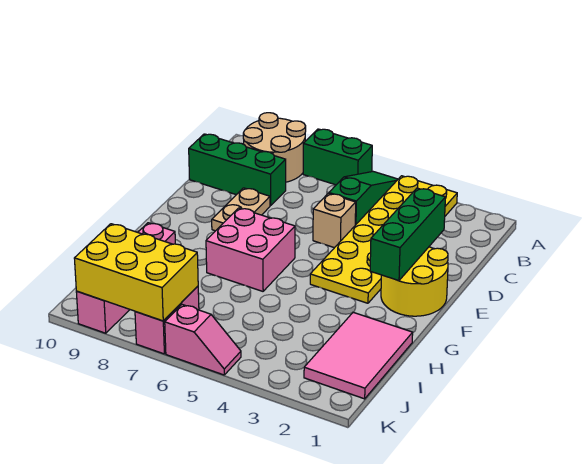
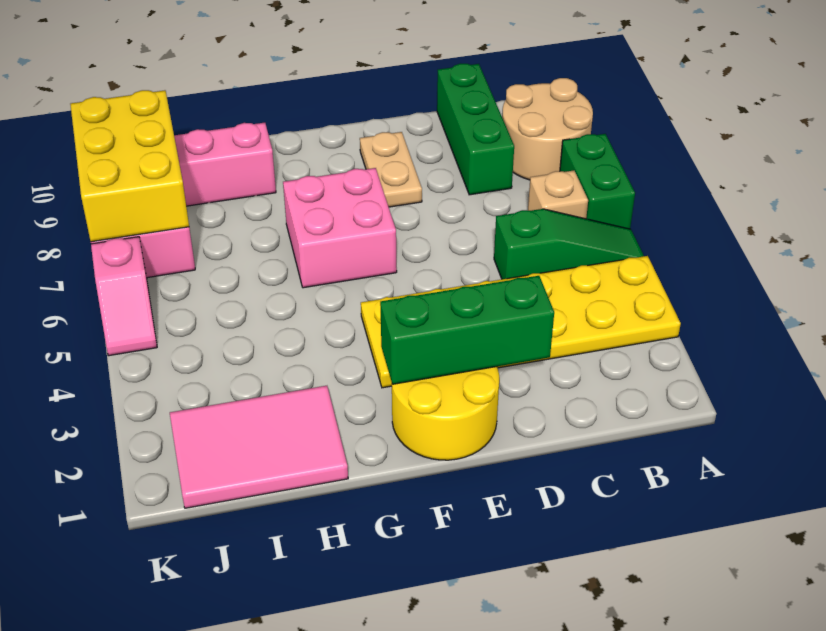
tan brick D5 level 1 -> tan brick B6 level 1
tan plate D8:E8 level 1 -> tan plate E8:E9 level 1

